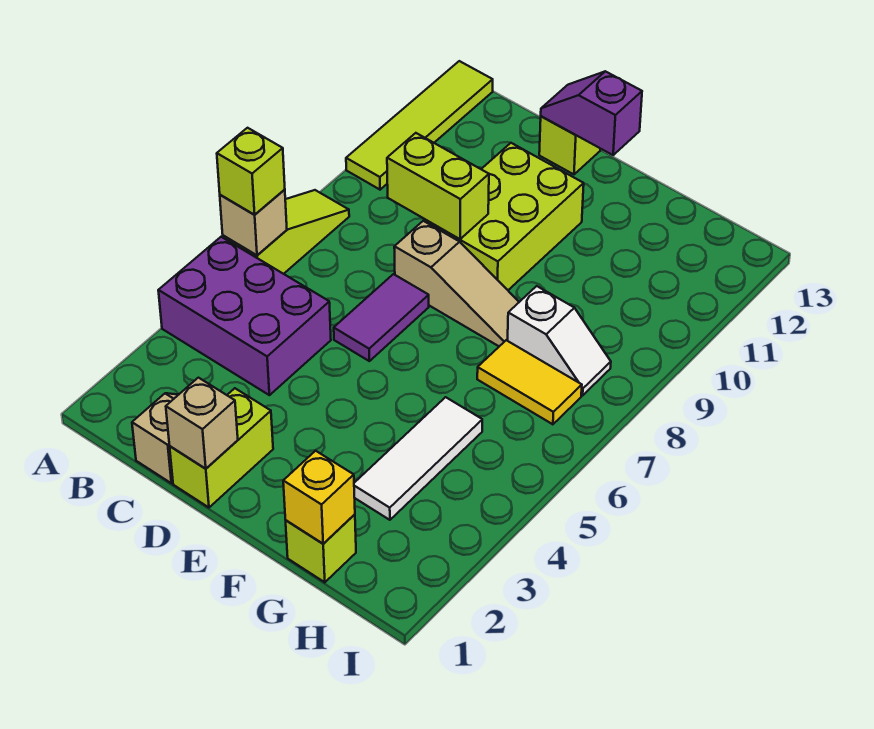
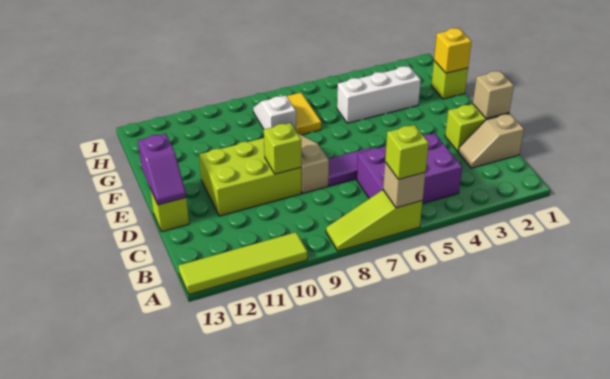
purple brick A4:C5 level 1 -> purple brick B4:C6 level 1
lime brick C9:D9 level 2 -> lime brick D9 level 2
white tile G3:G5 level 1 -> white brick G3:G5 level 1

